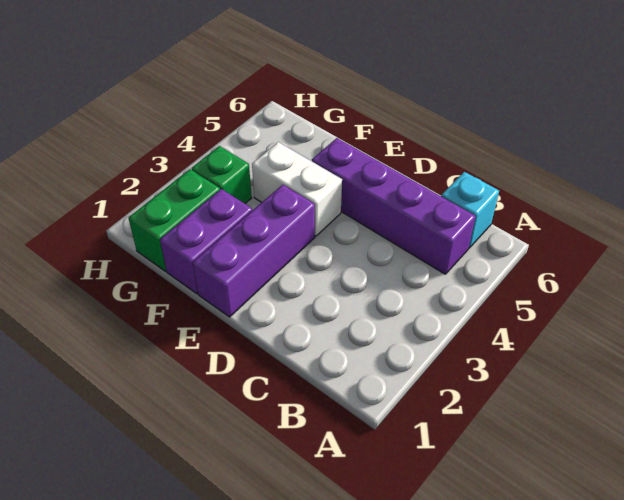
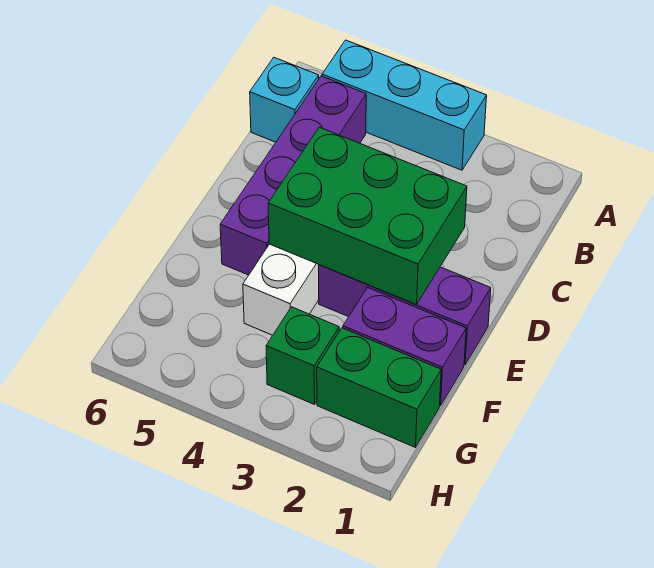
none -> cyan brick A3:A5 level 1
none -> green brick D2:E4 level 2

